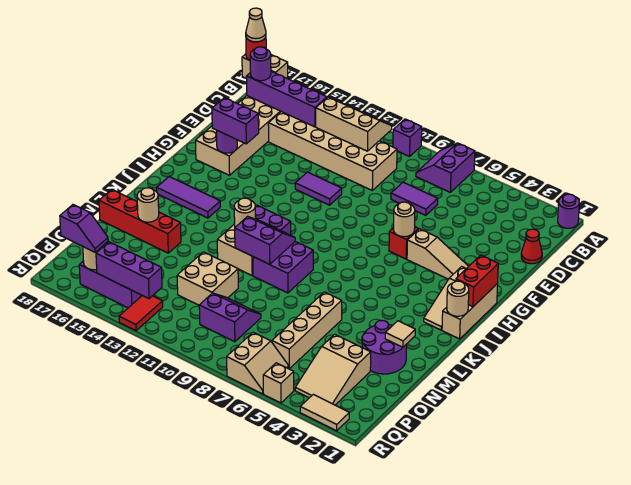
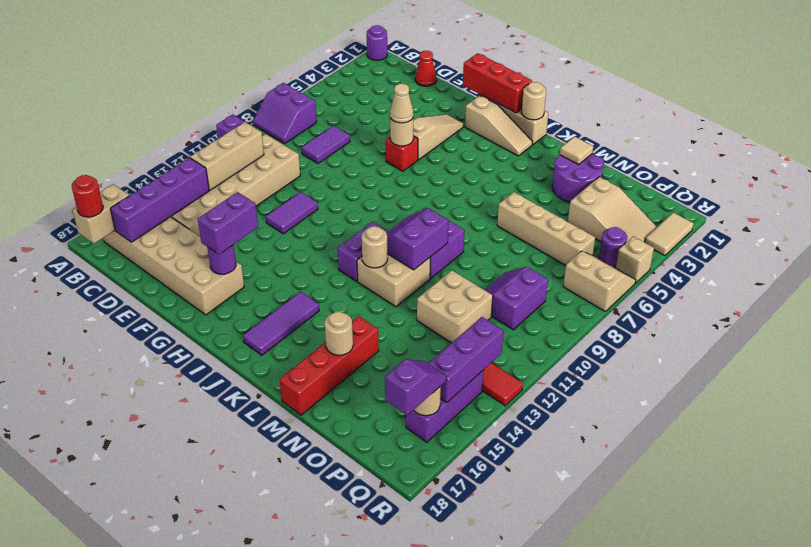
tan cone B18 level 4 -> tan cone G6 level 3
purple round brick C17 level 3 -> purple round brick Q5 level 1
red brick H1:I1 level 2 -> red brick G1:I1 level 2

